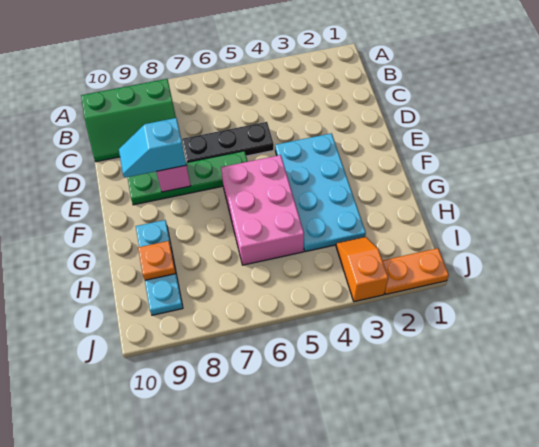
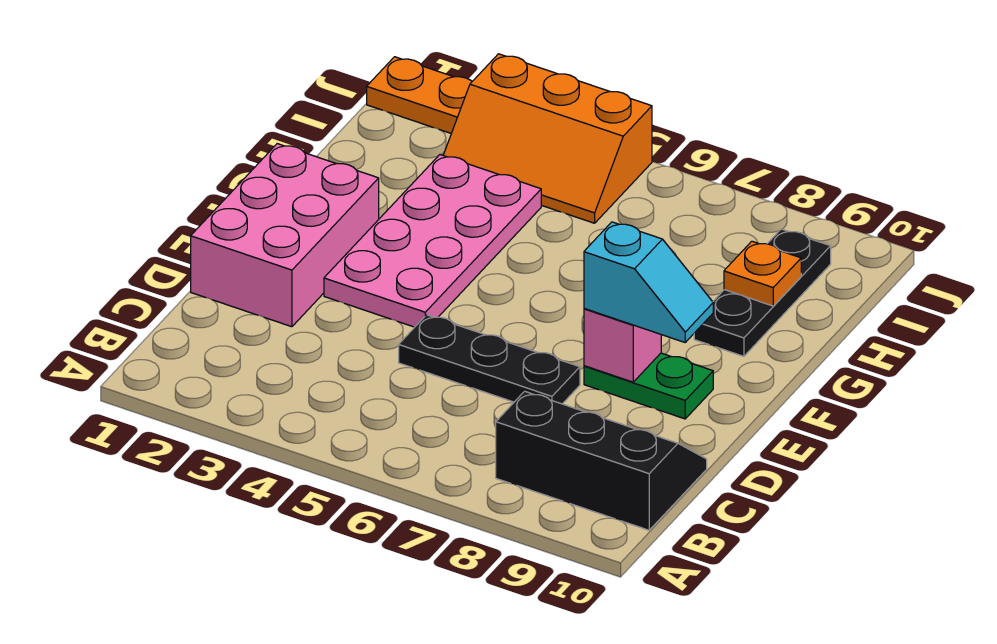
green slope B8:C10 level 1 top B -> black slope B8:C10 level 1 top B
cyan plate E3:H4 level 1 -> pink plate E3:H4 level 1
green plate E6:E9 level 1 -> green plate E8:E9 level 1
pink brick F5:H6 level 1 -> pink brick D1:F2 level 1
cyan plate G9:I9 level 1 -> black plate G9:I9 level 1
orange slope I3:J3 level 1 top J -> orange slope I3:J5 level 1 top J

